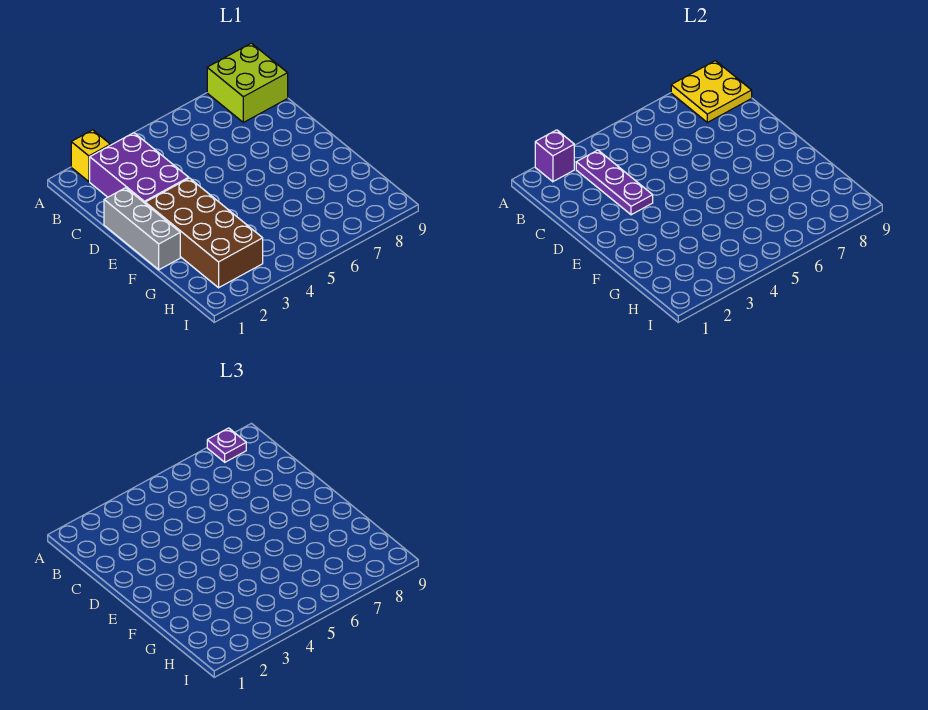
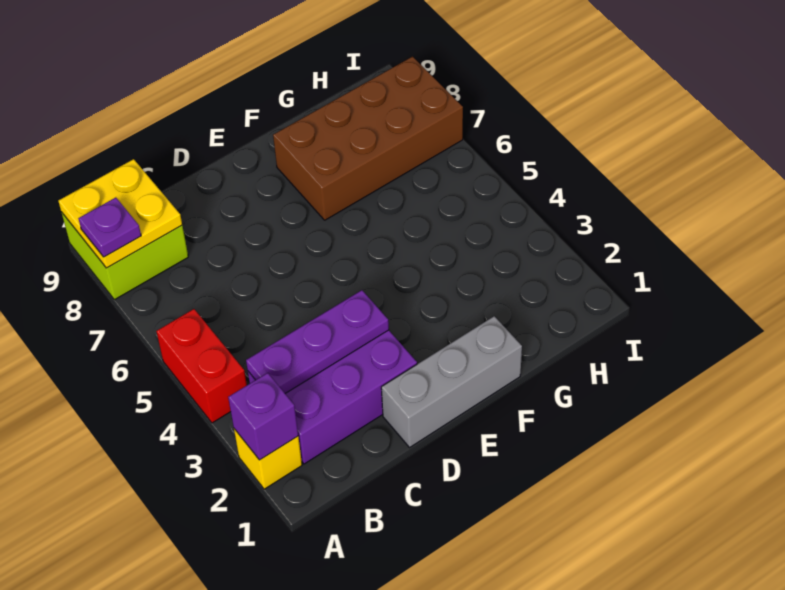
none -> red brick A4:A5 level 1
brown brick E2:H3 level 1 -> brown brick F7:I8 level 1

